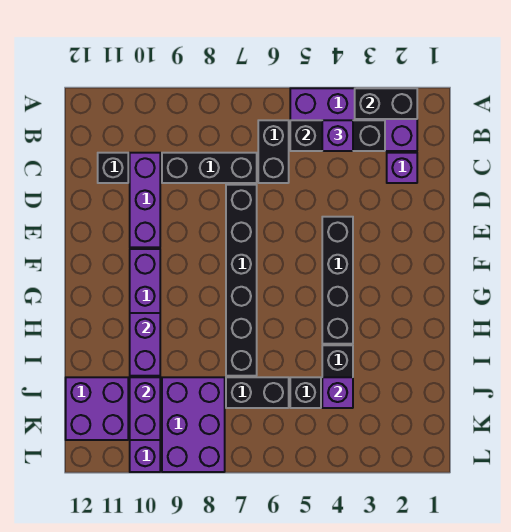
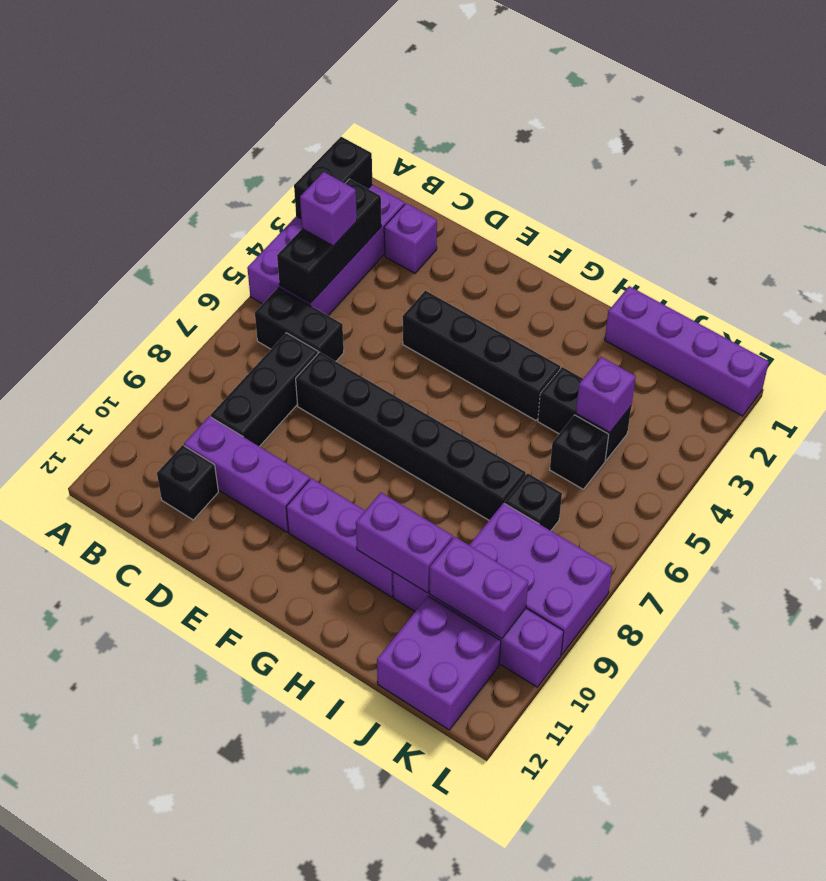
none -> purple brick I1:L1 level 1
black brick J6:J7 level 1 -> black brick J7 level 1

